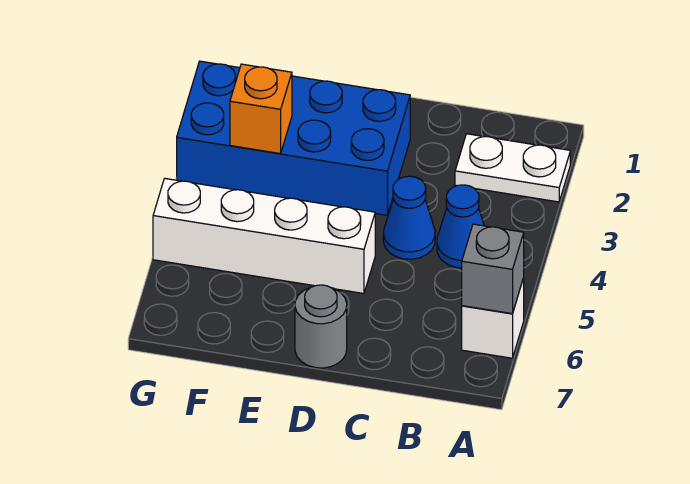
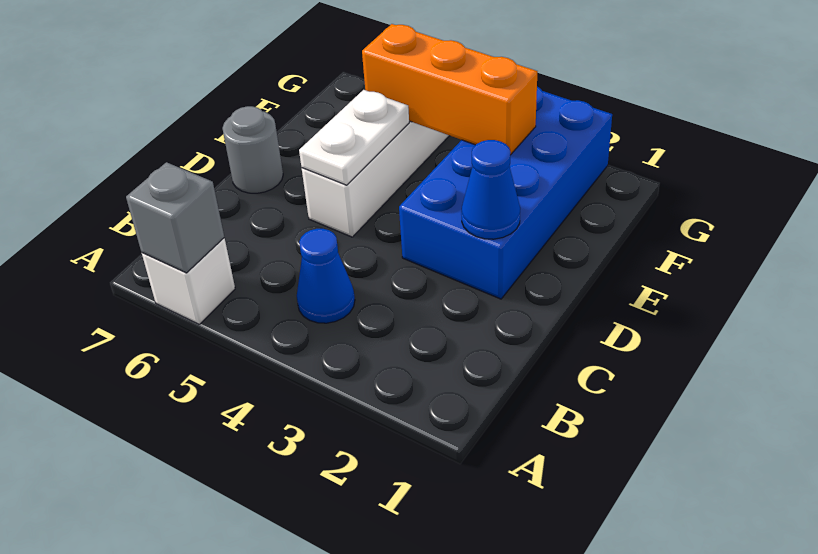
white plate A2:B2 level 1 -> white plate D5:E5 level 2
blue cone C4 level 1 -> blue cone D2 level 2
orange brick F3 level 2 -> orange brick F3:F5 level 2

